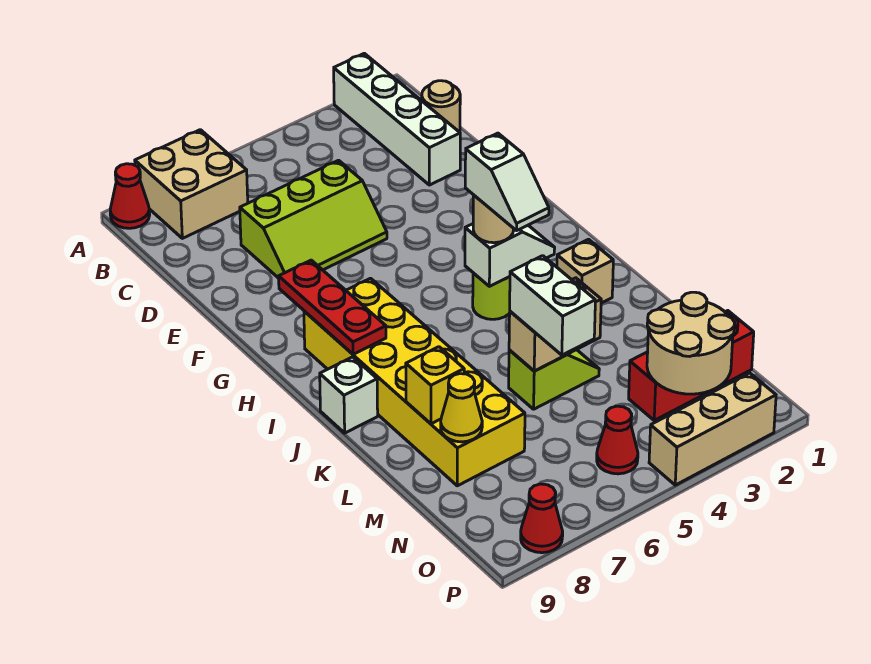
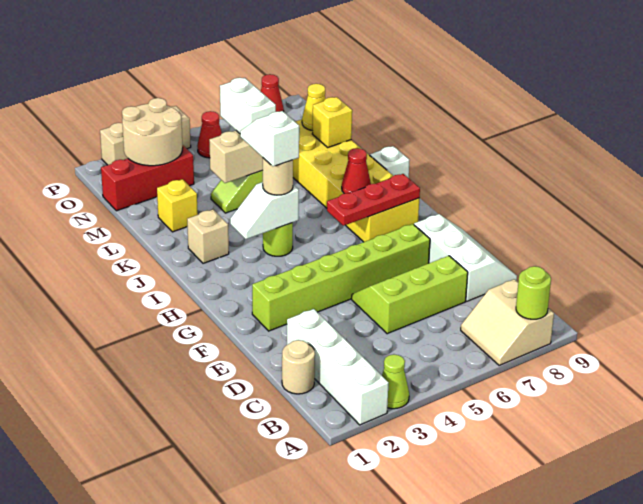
none -> lime cone A3 level 1
tan brick A7:B8 level 1 -> tan slope A7:B8 level 1 top 8
none -> lime round brick A8 level 2
red cone A9 level 1 -> red cone I7 level 2
none -> white slope D8:F9 level 1 top 8
none -> lime brick F2:F7 level 1
red plate G8:I8 level 2 -> red plate H6:H8 level 2
none -> yellow brick L2 level 1

